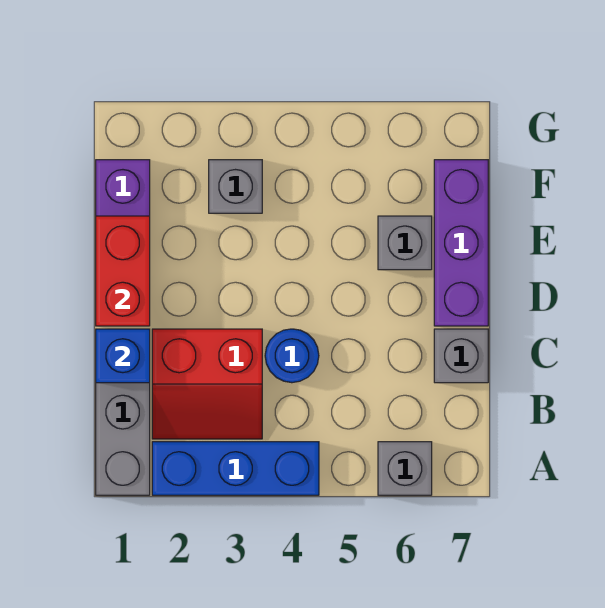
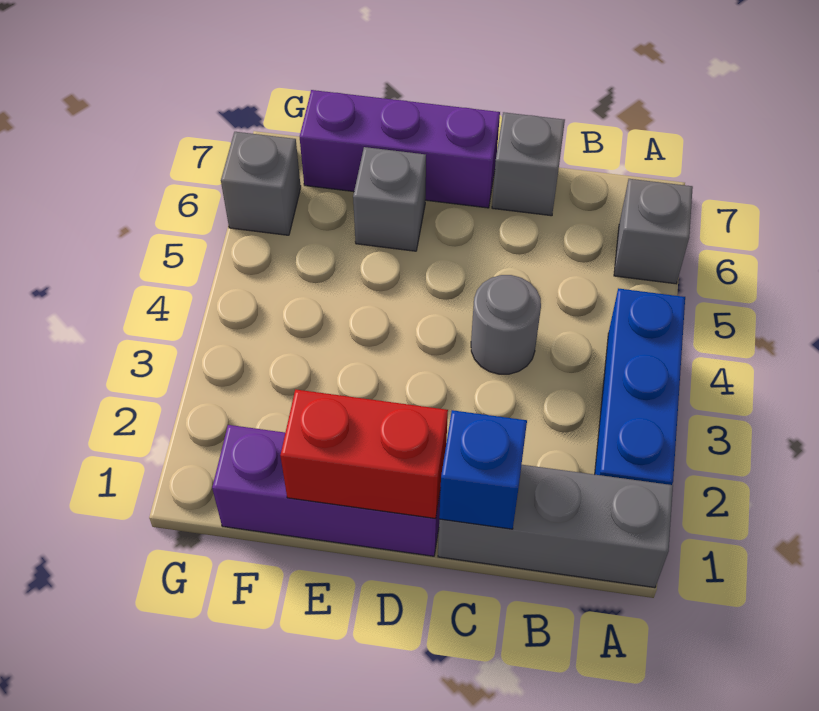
red slope B2:C3 level 1 top C -> none
blue round brick C4 level 1 -> grey round brick C4 level 1
grey brick F3 level 1 -> grey brick G6 level 1

